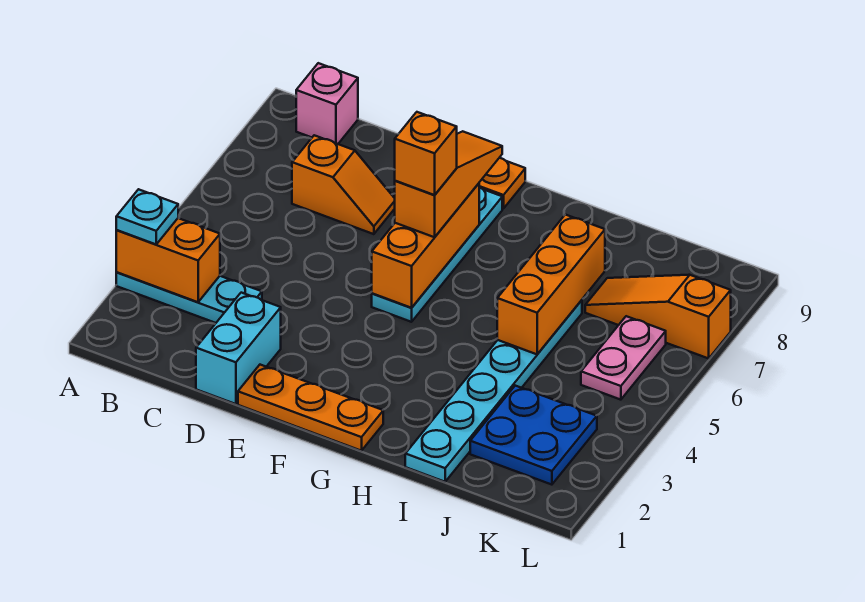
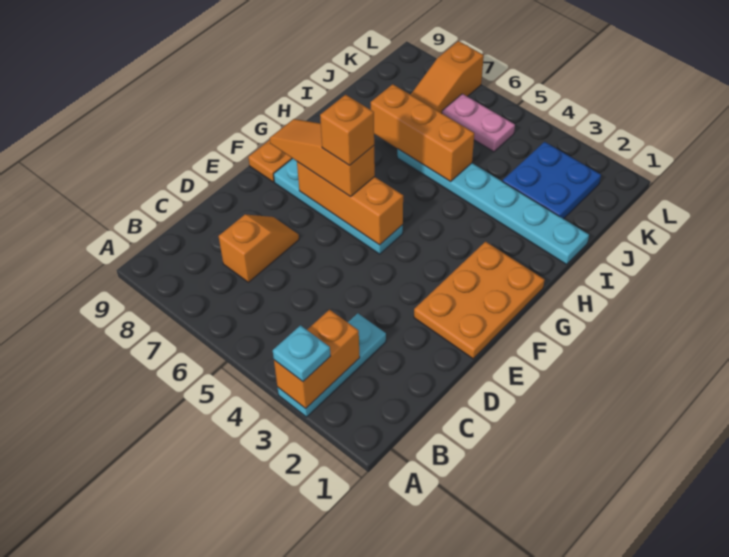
pink brick B9 level 1 -> none
cyan brick D1:D2 level 1 -> none
orange plate E1:G1 level 1 -> orange plate E1:G2 level 1

